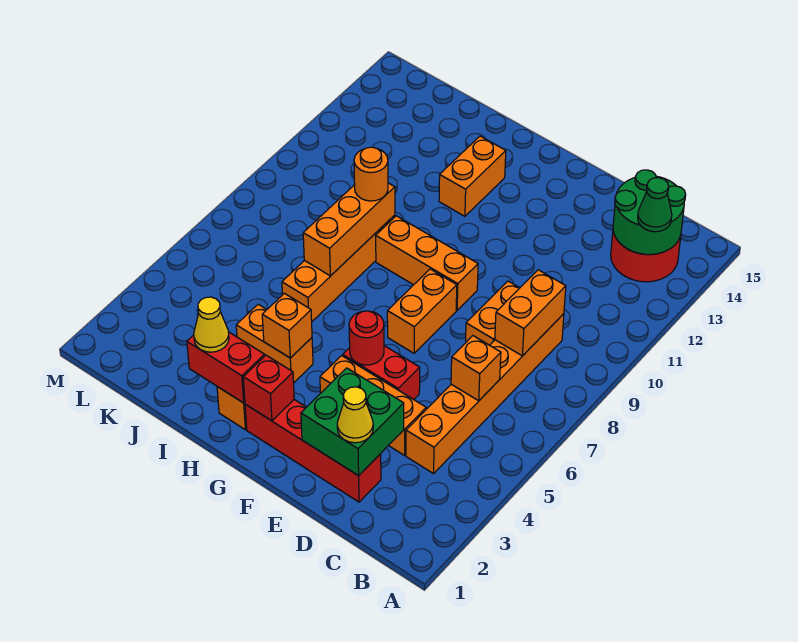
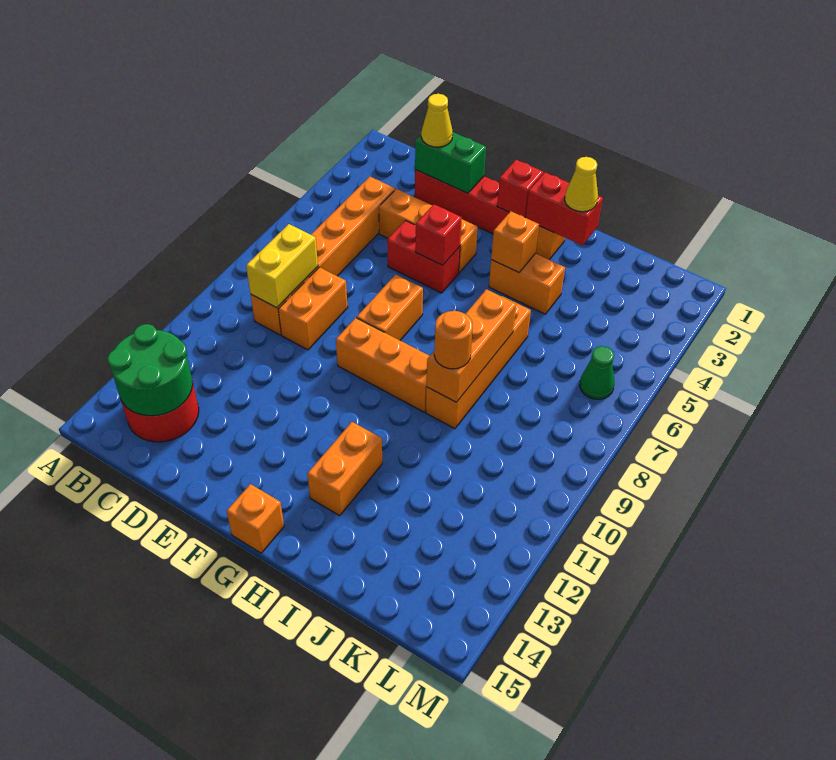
green cone B13 level 3 -> green cone L6 level 1
orange brick C6 level 2 -> orange brick G15 level 1
orange brick C8:C9 level 2 -> yellow brick C8:C9 level 2
green brick D2:E3 level 2 -> green brick D2:E2 level 2
red round brick F5 level 2 -> red brick F5 level 2

